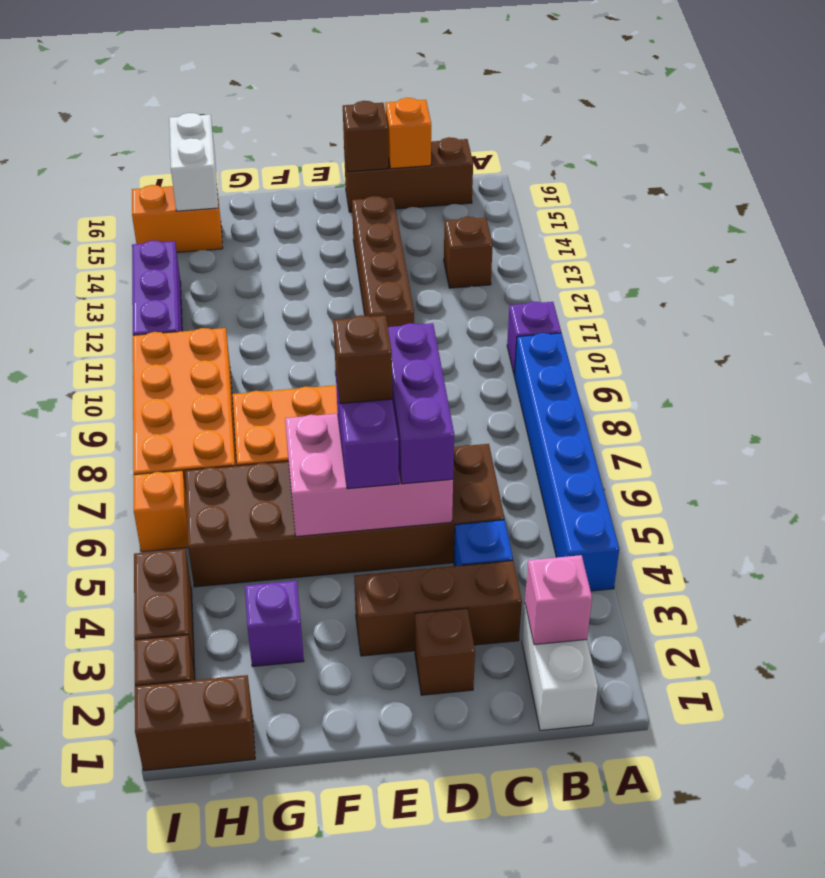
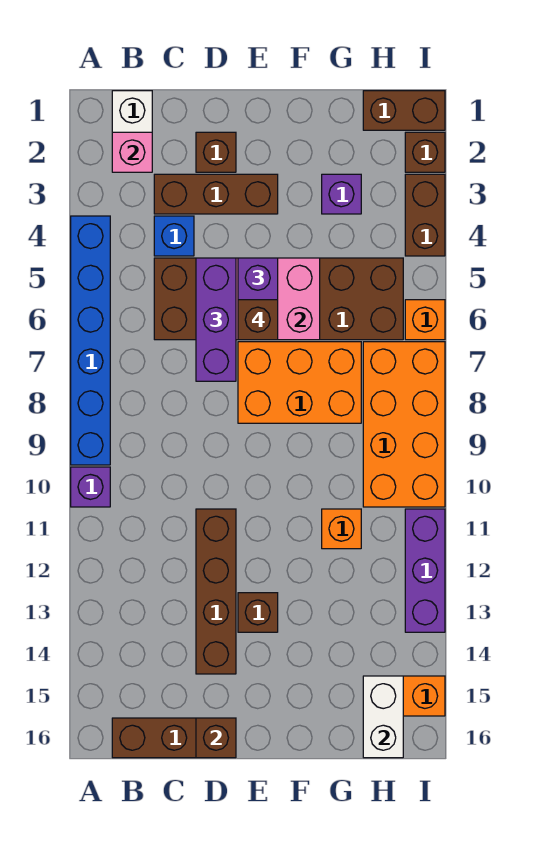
brown brick B13 level 1 -> brown brick E13 level 1
orange brick C16 level 2 -> orange brick G11 level 1

